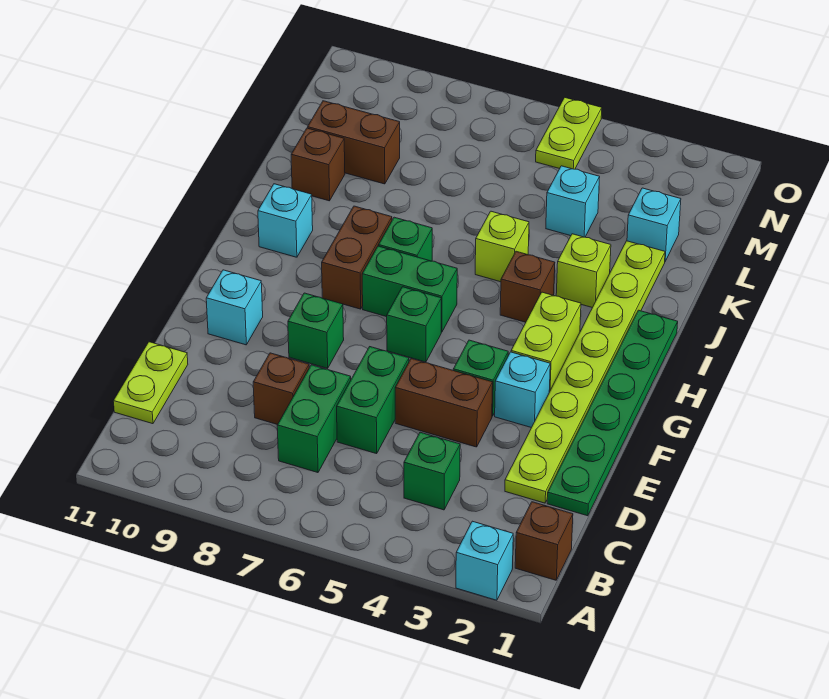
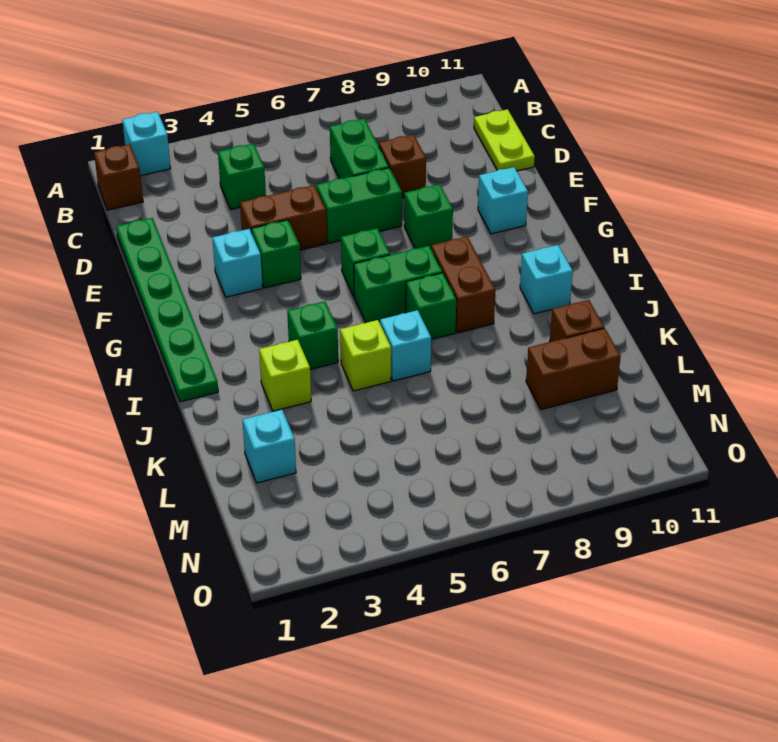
lime plate D2:K2 level 1 -> none
green brick D6:E6 level 1 -> green brick E6:E7 level 1
lime brick G3:H3 level 1 -> none
brown brick I4 level 1 -> green brick I4 level 1
cyan brick L4 level 1 -> cyan brick J6 level 1
lime plate N5:O5 level 1 -> none

